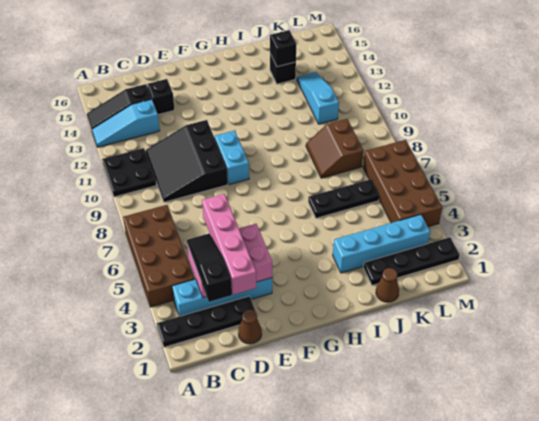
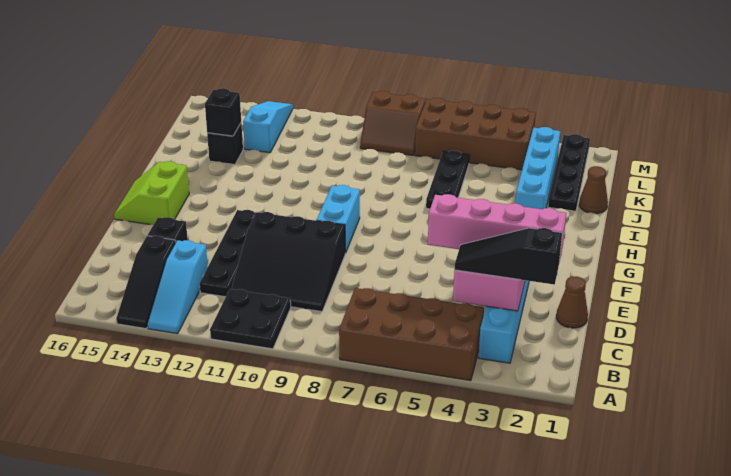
black plate A2:D2 level 1 -> black plate C12:F12 level 1
cyan brick F9:F10 level 1 -> cyan brick F9:G9 level 1
none -> lime slope F15:G16 level 1 top 15
brown slope J8:K9 level 1 top K -> brown slope L8:M9 level 1 top M
cyan slope K11:K13 level 1 top 11 -> cyan slope K13:M13 level 1 top K

